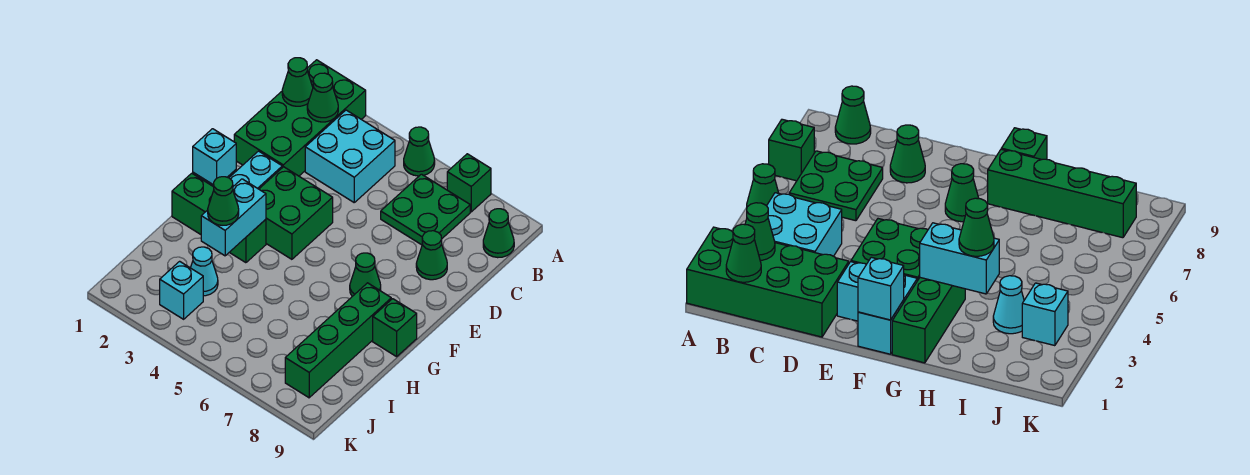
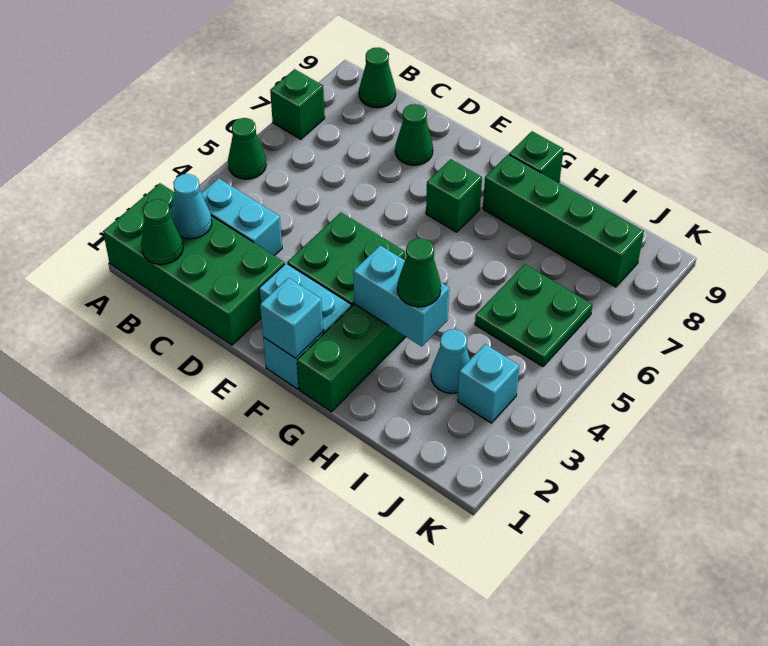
green cone B2 level 2 -> cyan cone B2 level 2
cyan brick B3:C4 level 1 -> cyan brick B3:C3 level 1
green plate B6:C7 level 1 -> green plate I5:J6 level 1
green cone F7 level 1 -> green brick F7 level 1

